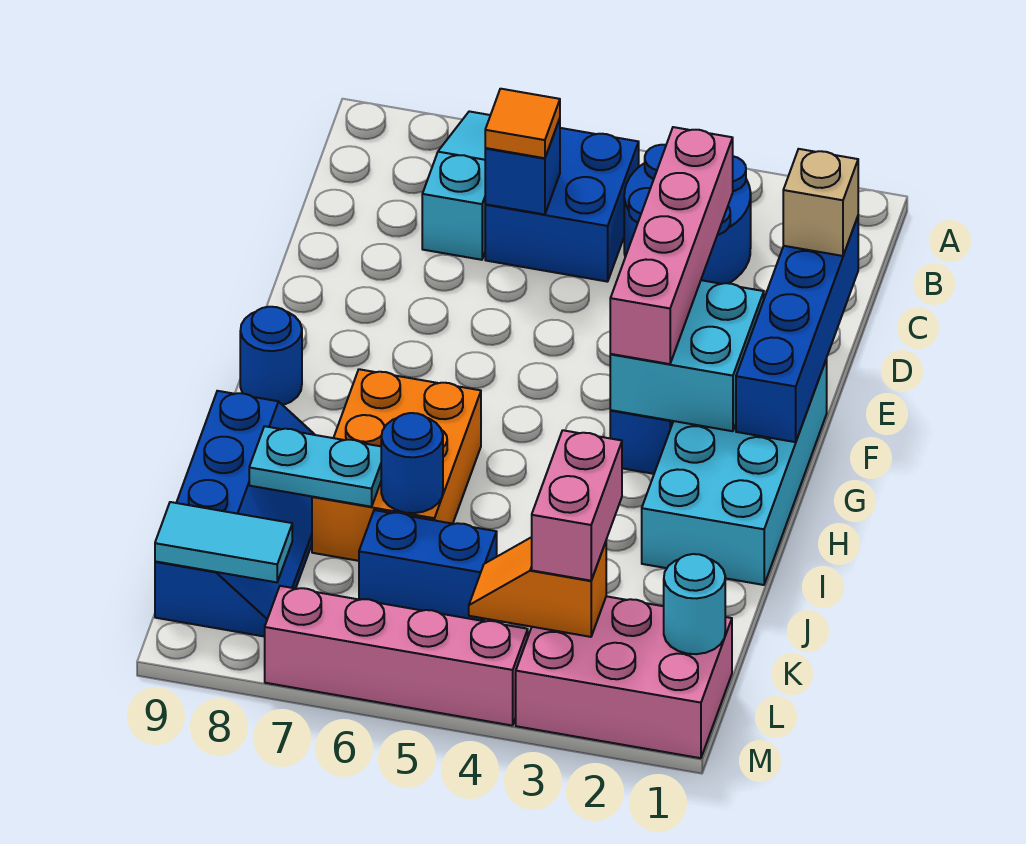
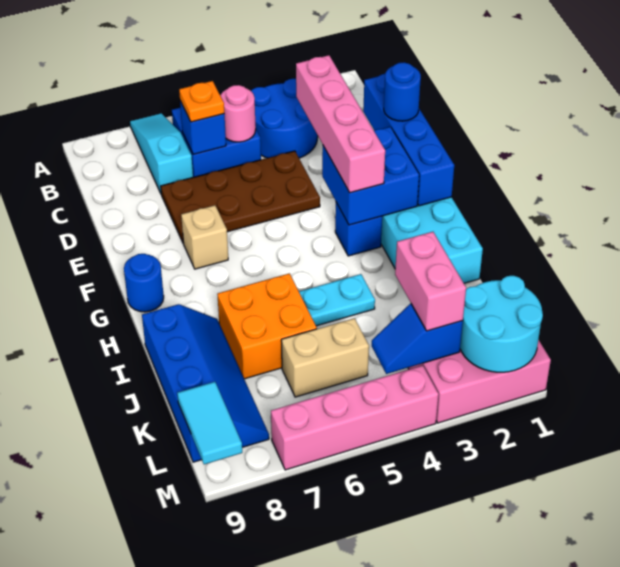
none -> pink round brick C5 level 2
orange tile C6 level 3 -> orange plate C6 level 3
tan brick D1 level 3 -> tan brick F7 level 1
none -> brown plate D4:E7 level 1
cyan brick F2:G3 level 2 -> blue brick F2:G3 level 2
orange brick H6:J7 level 1 -> orange brick I6:J7 level 1
blue round brick J6 level 2 -> blue round brick E1 level 3
cyan plate J7:J8 level 2 -> cyan plate I4:I5 level 1
blue brick K5:K6 level 1 -> tan brick K5:K6 level 1
cyan round brick L1 level 2 -> cyan round brick L1:M2 level 2
orange slope L3:L4 level 2 top 3 -> blue slope L3:L4 level 2 top 3
cyan tile L8:L9 level 2 -> cyan tile L9:M9 level 2

